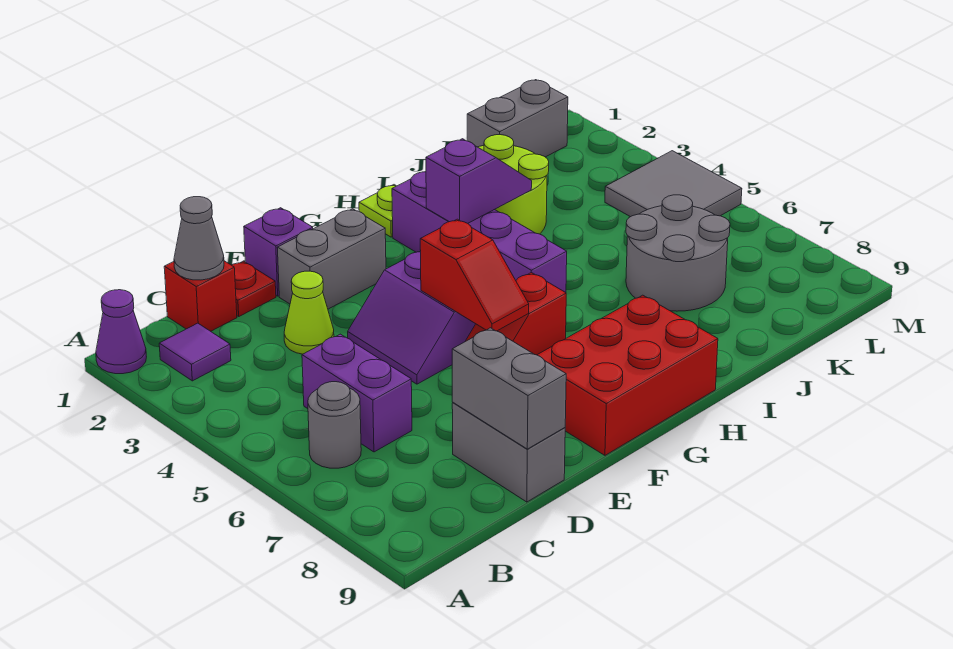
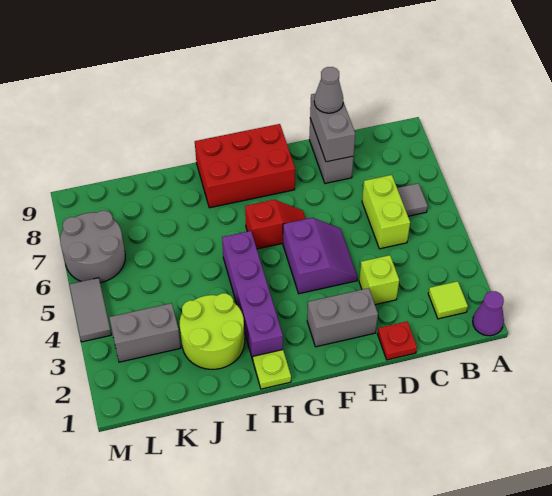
purple tile B2 level 1 -> lime tile B2 level 1
grey round brick B6 level 1 -> grey tile B6 level 1
red brick C1 level 1 -> none
grey cone C1 level 2 -> grey cone D9 level 3
purple brick C5:C6 level 1 -> lime brick C5:C6 level 1
lime cone D3 level 1 -> lime brick D3 level 1
purple brick E1 level 1 -> none
red slope F5:F6 level 2 top 5 -> none
purple slope H3:I3 level 2 top H -> none
grey round brick J6:K7 level 1 -> grey round brick L6:M7 level 1
grey brick K1:L1 level 1 -> grey brick K3:L3 level 1
grey tile L4:M5 level 1 -> grey tile M4:M5 level 1

